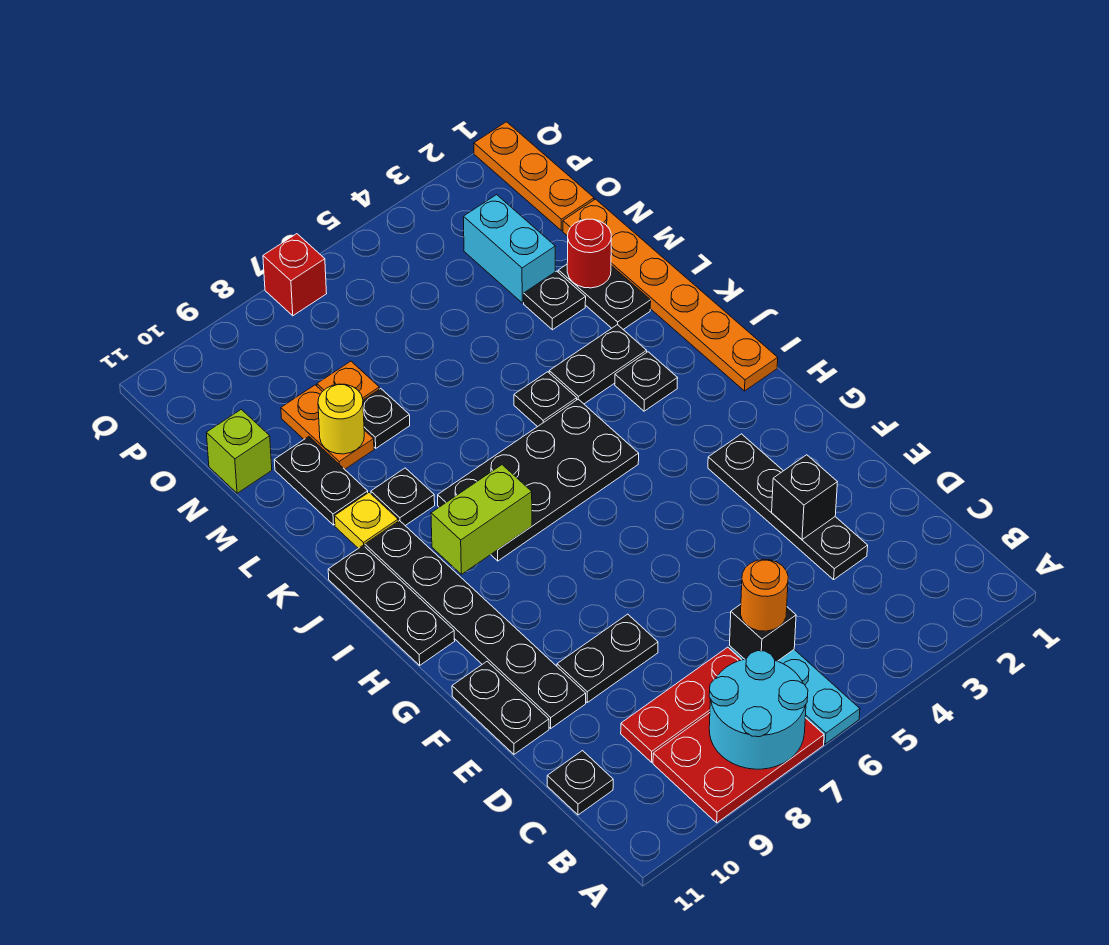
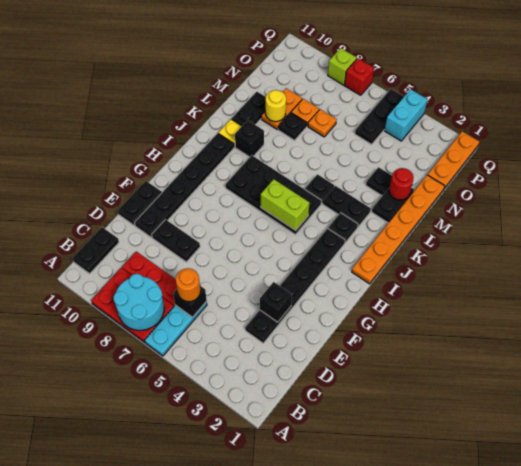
black plate C11 level 1 -> black plate B11:C11 level 1
black plate D3:G3 level 1 -> black plate D3:I3 level 1
black plate H11:J11 level 1 -> black plate O5:Q5 level 1
lime brick I8:I9 level 2 -> lime brick I5:I6 level 2
black plate K9 level 1 -> black brick K9 level 1
cyan brick N3:O3 level 1 -> cyan brick P4:Q4 level 1
none -> orange plate N7 level 1
lime brick N11 level 1 -> lime brick Q8 level 1

